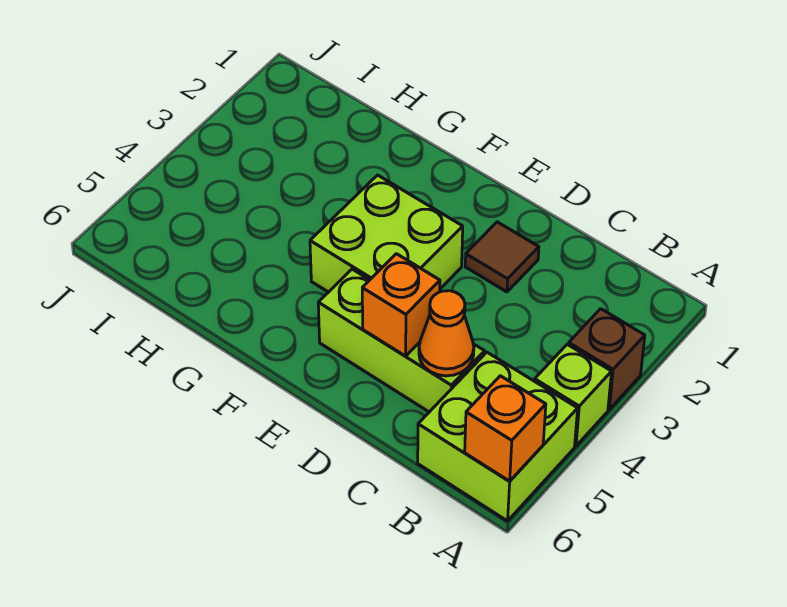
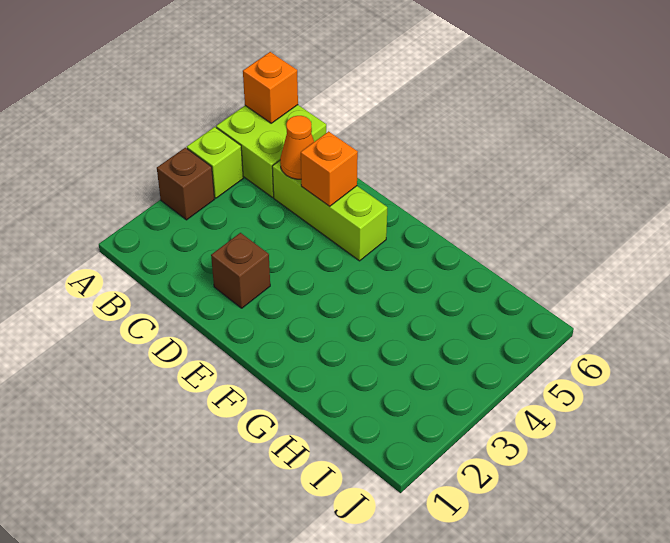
brown tile D2 level 1 -> brown brick D2 level 1
lime brick E3:F4 level 1 -> none

